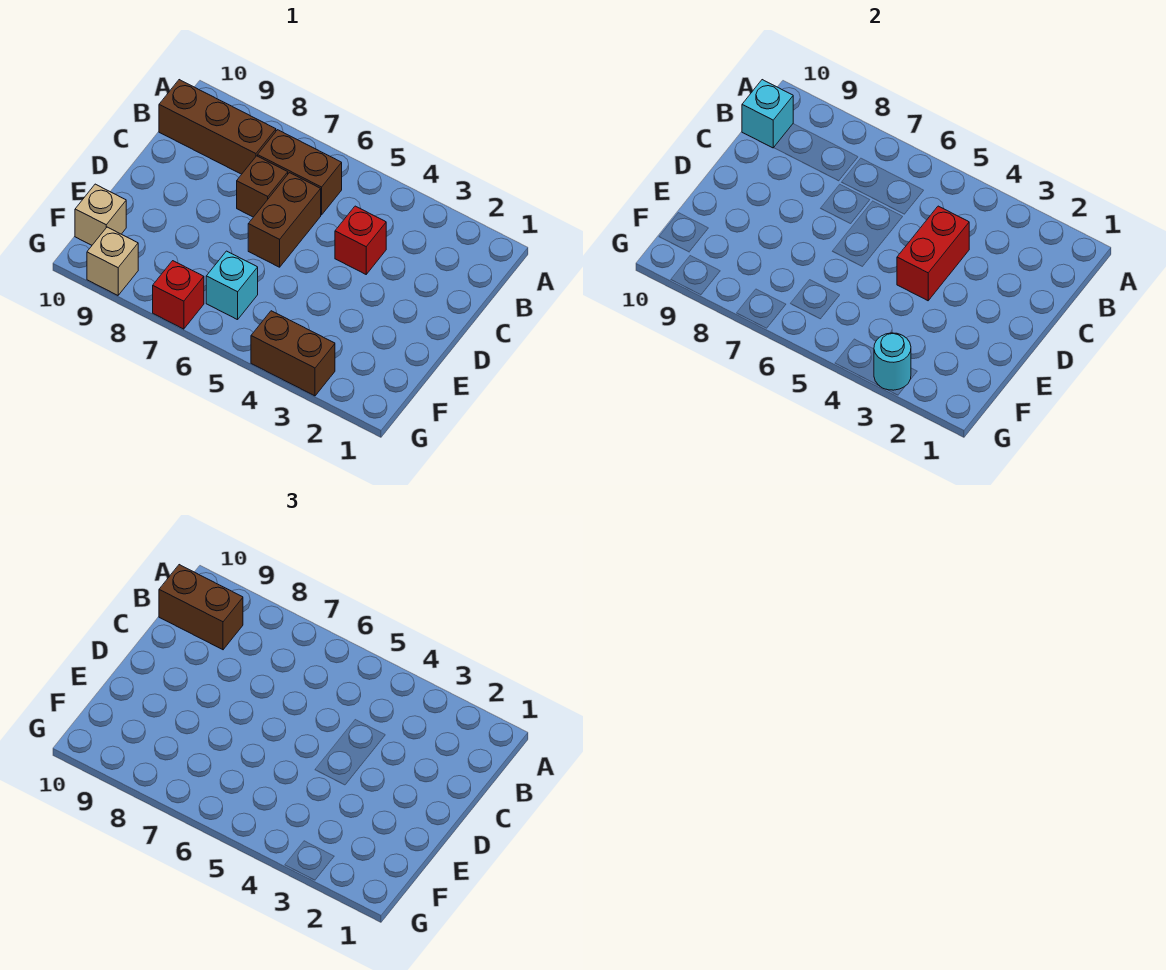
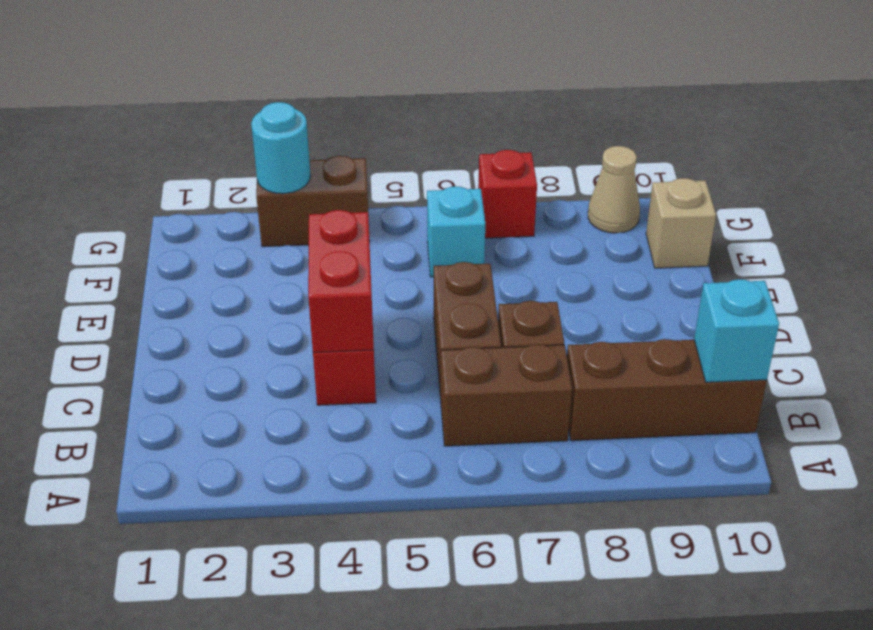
brown brick B9:B10 level 3 -> none
tan brick G9 level 1 -> tan cone G9 level 1

